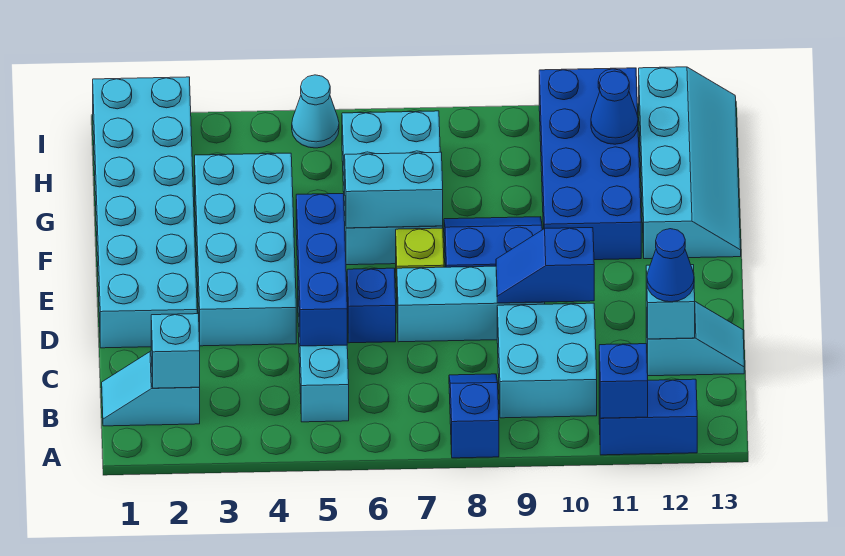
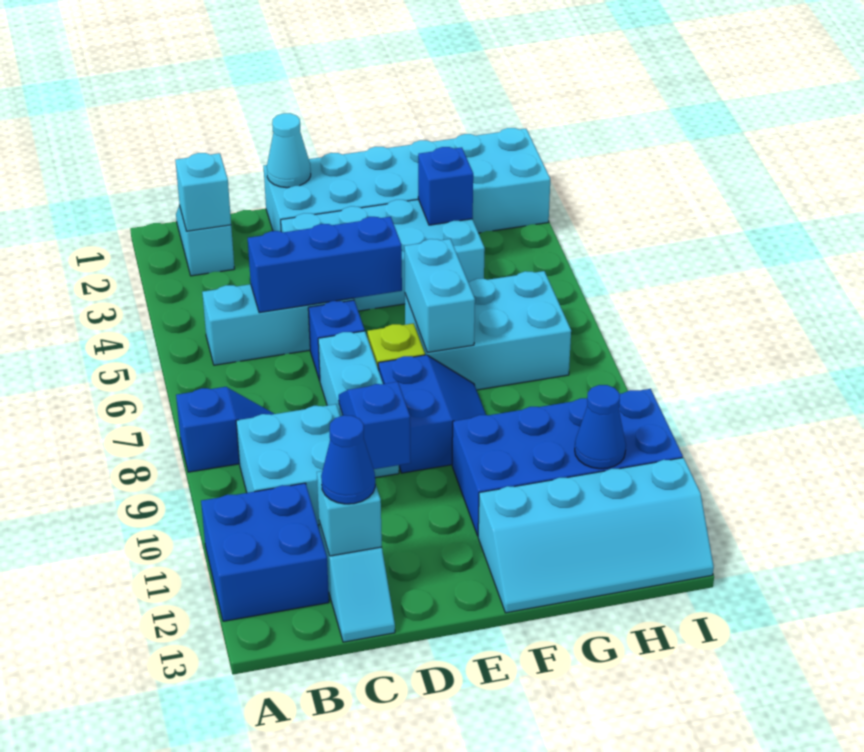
blue brick A11:A12 level 1 -> blue brick A11:B12 level 1
blue brick A11 level 2 -> blue brick G3 level 2
cyan cone I5 level 1 -> cyan cone D1 level 2

